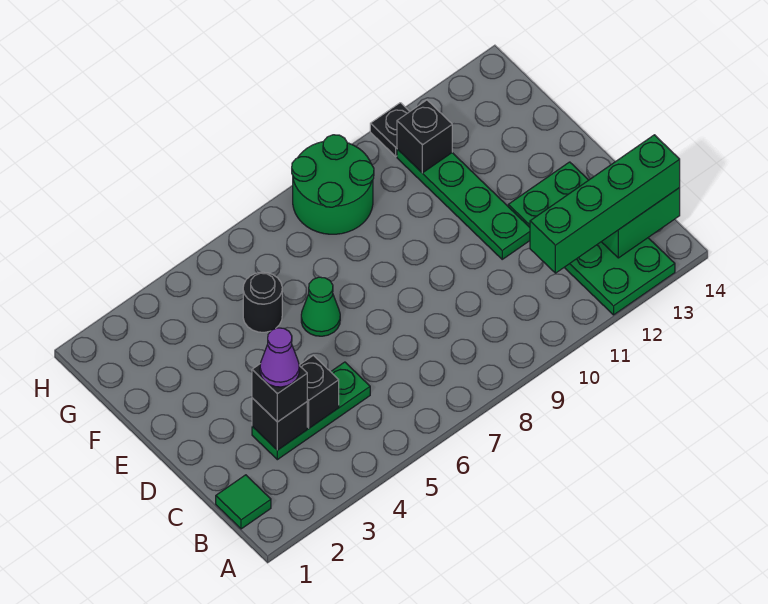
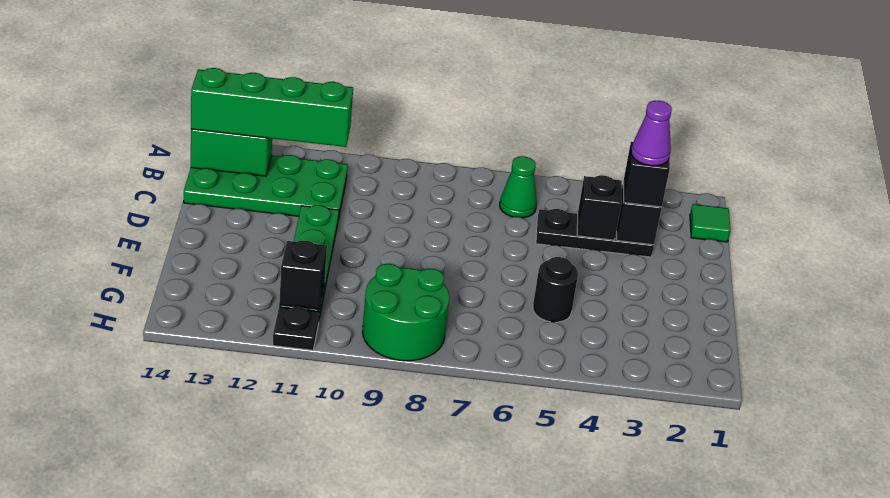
green plate A12:D13 level 1 -> green plate B11:C14 level 1
green plate C3:C5 level 1 -> black plate C3:C5 level 1
green cone E6 level 1 -> green cone B6 level 1

